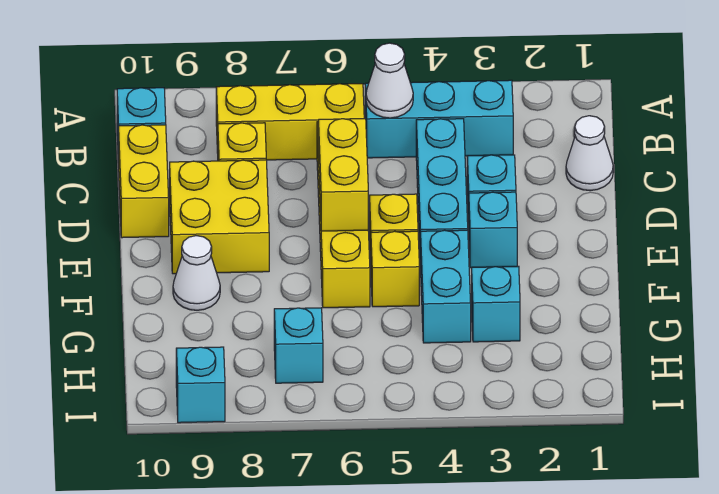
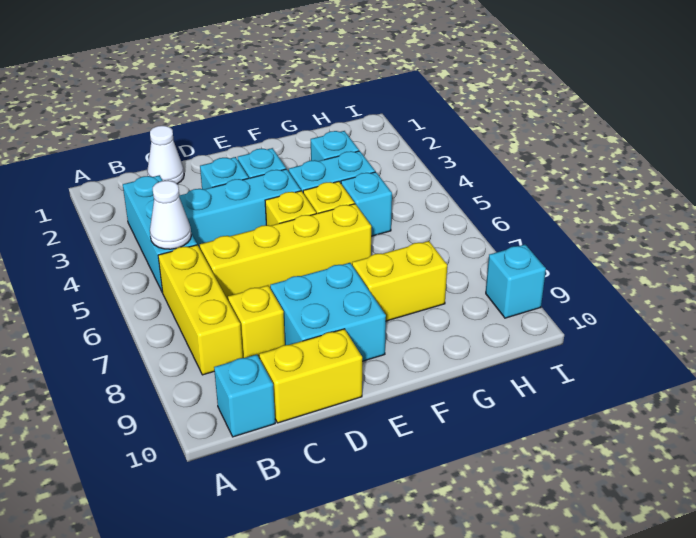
yellow brick D6:E6 level 2 -> yellow brick F8:G8 level 1
yellow brick D8:E9 level 1 -> cyan brick D8:E9 level 1
white cone F9 level 1 -> none
cyan brick H7 level 1 -> cyan brick G5 level 1

